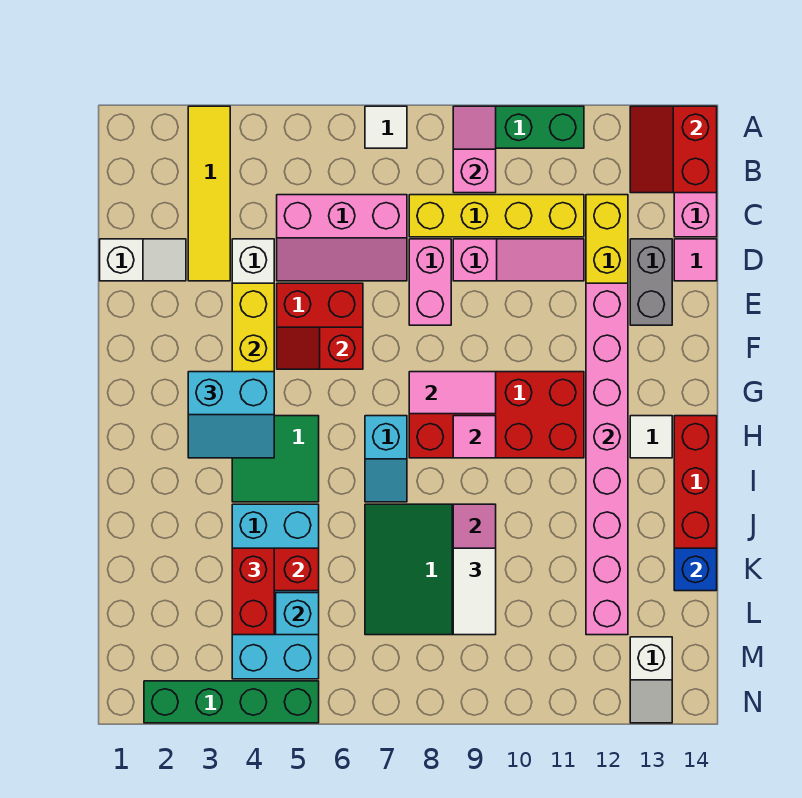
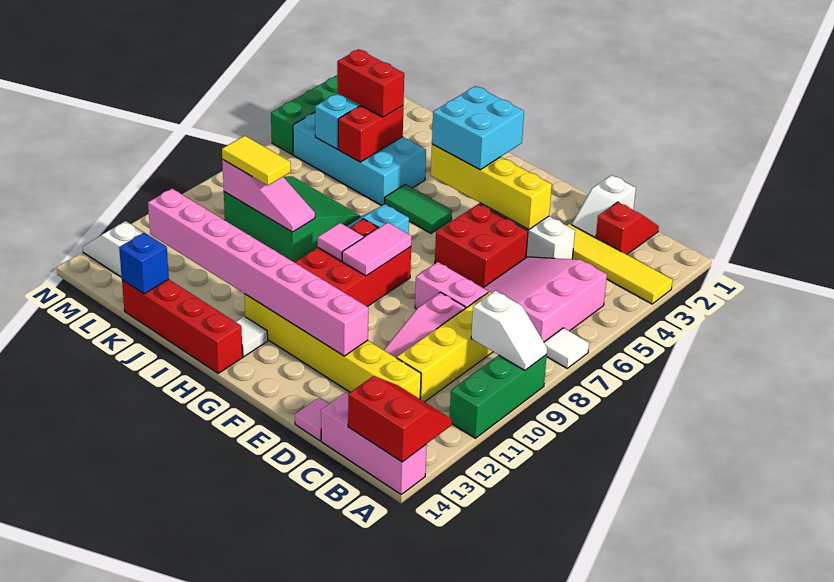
pink slope A9:B9 level 2 top B -> white slope A9:B9 level 2 top B
pink slope C5:D7 level 1 top C -> pink slope B5:D7 level 1 top B
grey brick D13:E13 level 1 -> none
red slope F5:F6 level 2 top 6 -> red slope C1:C2 level 1 top 2
cyan slope G3:H4 level 3 top G -> cyan brick G3:H4 level 3
green tile H4:I5 level 1 -> green tile H5:I5 level 1
white tile K9:L9 level 3 -> yellow tile K9:L9 level 3

